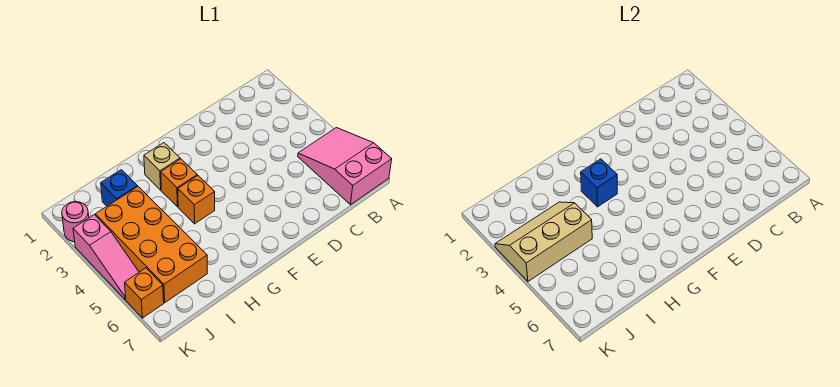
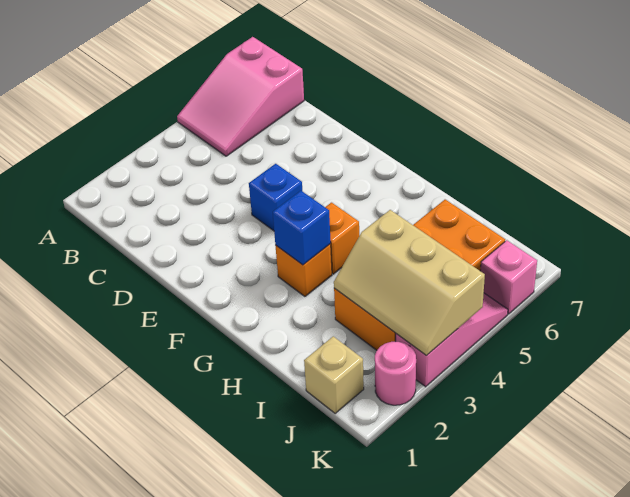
tan brick G2 level 1 -> tan brick J1 level 1
blue brick I2 level 1 -> blue brick E4 level 1
orange brick K6 level 1 -> pink brick K6 level 1

